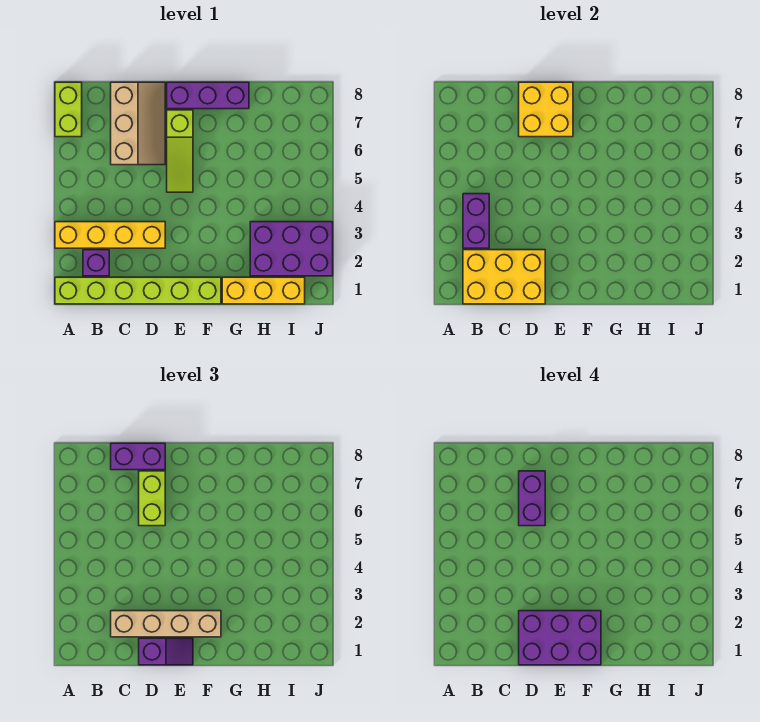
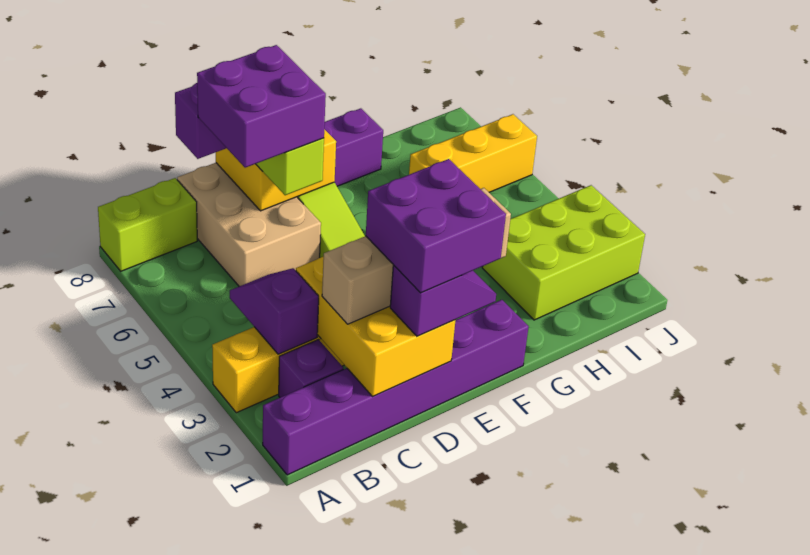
lime brick A1:F1 level 1 -> purple brick A1:F1 level 1
lime brick A7:A8 level 1 -> lime brick A8:B8 level 1
yellow brick B1:D2 level 2 -> yellow brick C1:D3 level 2
purple brick B3:B4 level 2 -> purple slope B3:B4 level 2 top 3
tan slope C6:D8 level 1 top C -> tan brick C6:D8 level 1
purple brick D1:F2 level 4 -> purple brick D1:E2 level 4
purple brick D6:D7 level 4 -> purple brick C6:D7 level 4
yellow brick G1:I1 level 1 -> yellow brick H6:J6 level 1
purple brick H2:J3 level 1 -> lime brick H2:J3 level 1

